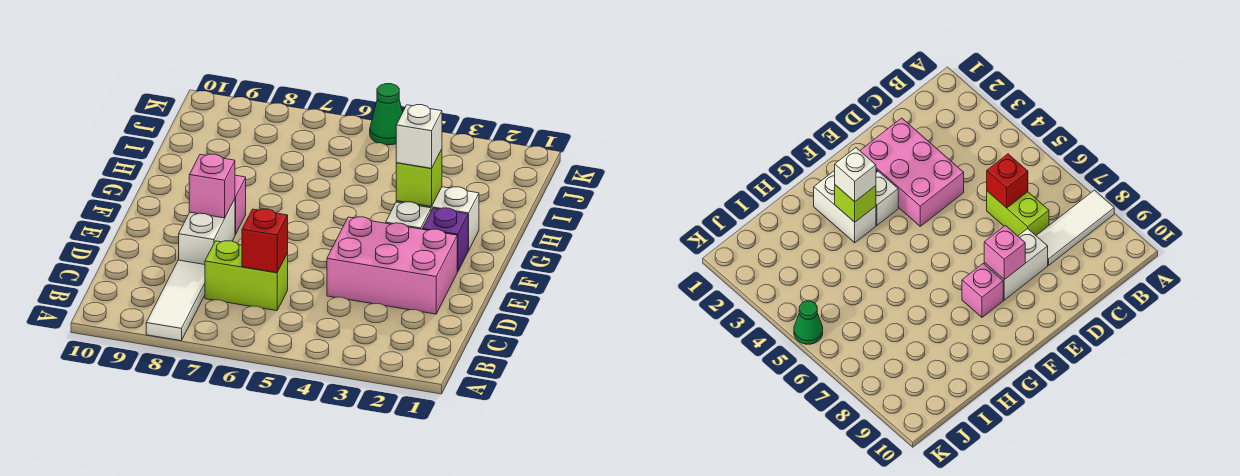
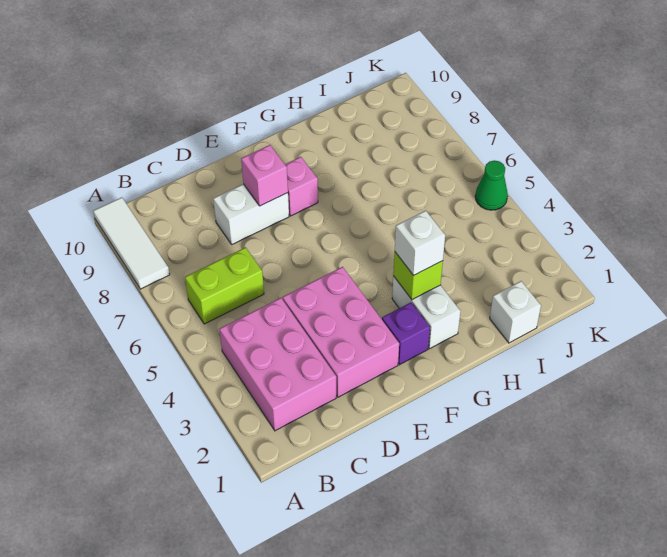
white tile A8:C8 level 1 -> white tile A8:A10 level 1
none -> pink brick B2:C4 level 1
lime brick C6:C7 level 1 -> lime brick B6:C6 level 1
red brick C6 level 2 -> none
white brick F3 level 1 -> white brick I1 level 1

